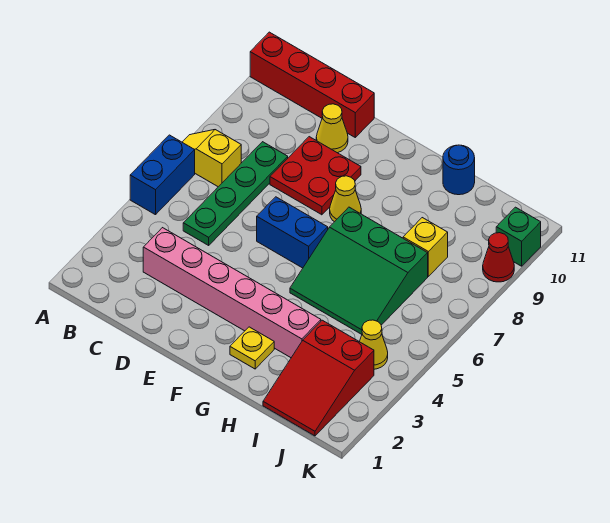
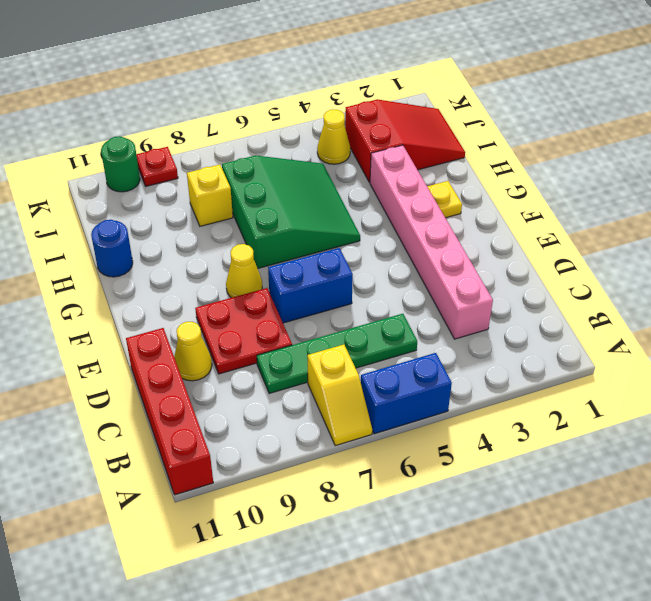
blue brick E6:F6 level 1 -> blue brick E6:E7 level 1
red cone K9 level 1 -> red plate K9 level 1
green brick K10 level 1 -> green round brick K10 level 1

